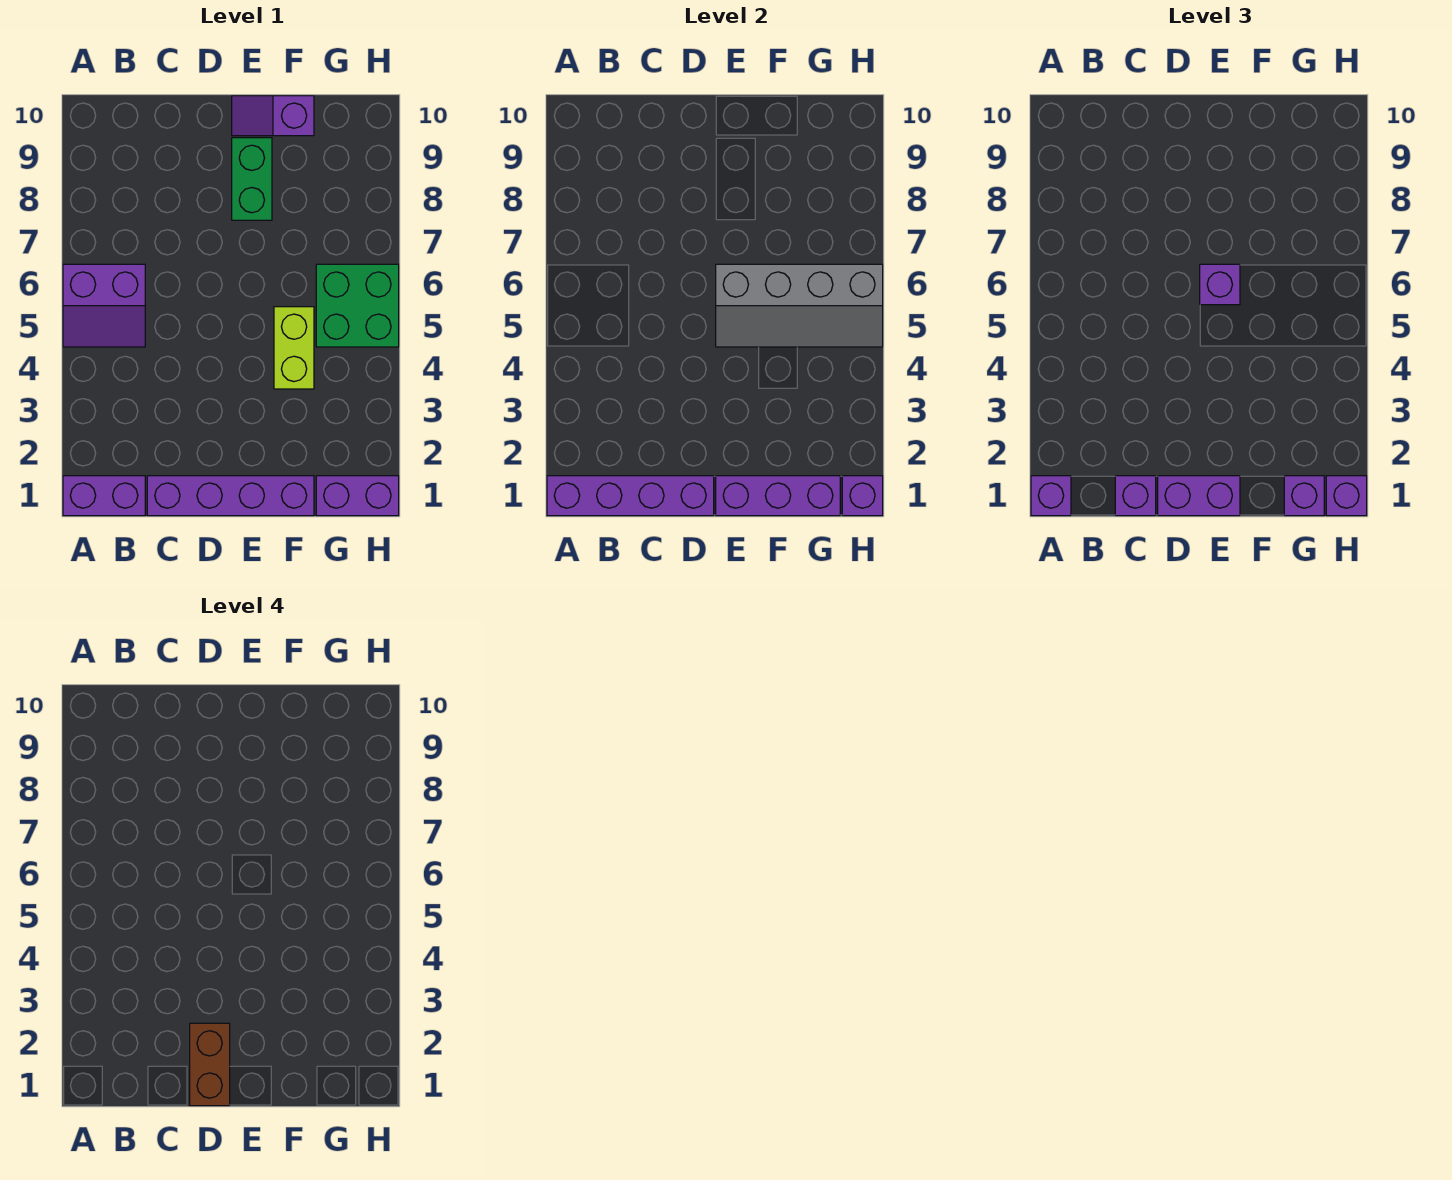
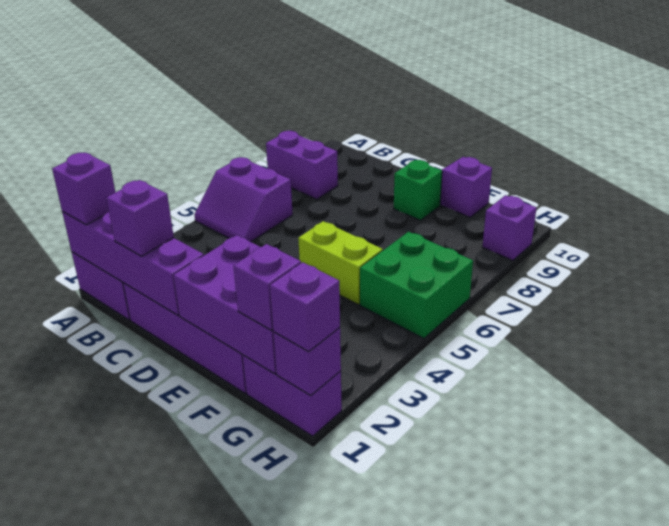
purple brick D1:E1 level 3 -> purple brick A8:B8 level 1
brown brick D1:D2 level 4 -> none
purple brick E1:G1 level 2 -> purple brick E1:G2 level 2
grey slope E5:H6 level 2 top 6 -> none
purple brick E6 level 3 -> purple brick H9 level 1
green brick E8:E9 level 1 -> green brick E9 level 1
lime brick F4:F5 level 1 -> lime brick E5:F5 level 1

